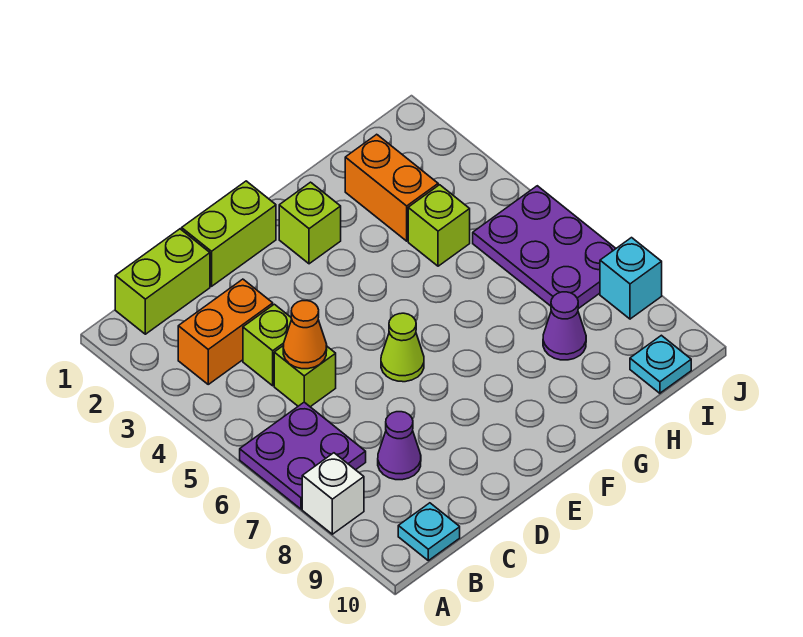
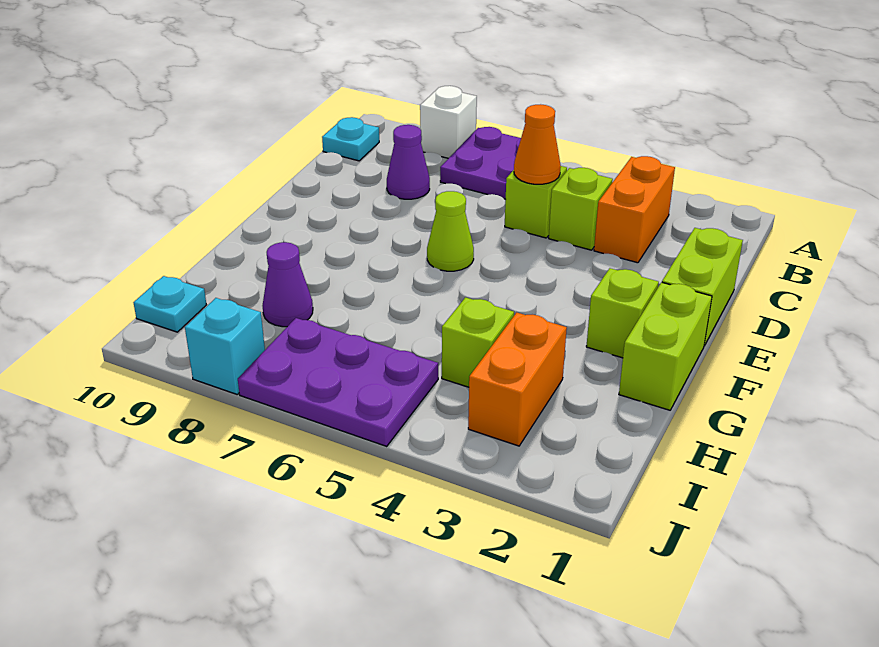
lime brick B1:C1 level 1 -> lime brick F1:G1 level 1
orange brick H2:H3 level 1 -> orange brick H3:I3 level 1

